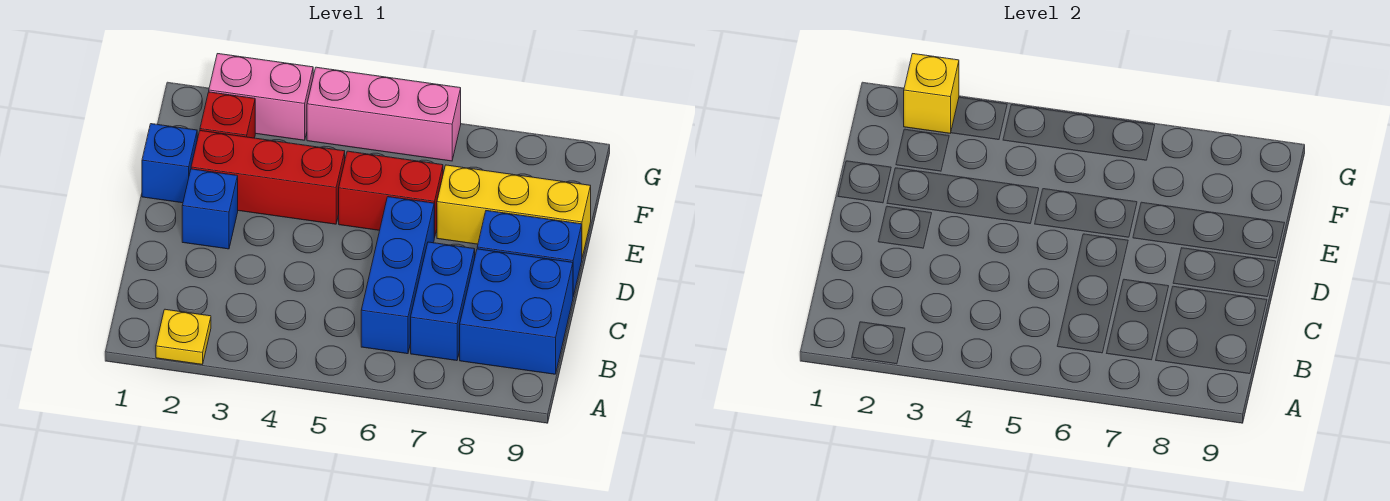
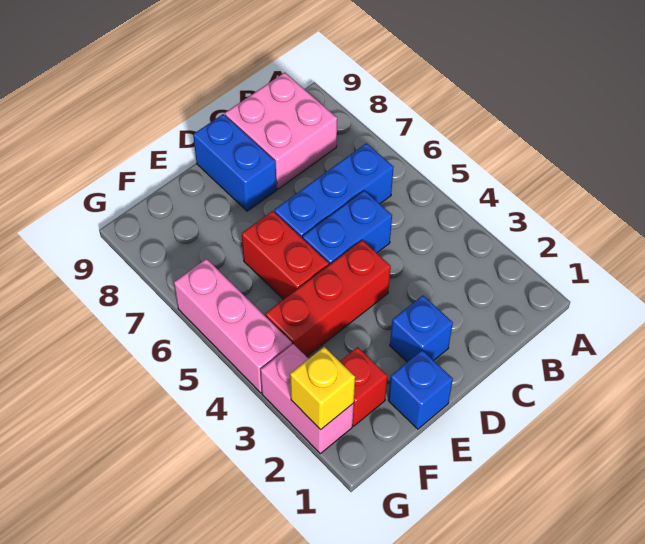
yellow plate A2 level 1 -> none
blue brick B7:C7 level 1 -> blue brick C5:D5 level 1
blue brick B8:C9 level 1 -> pink brick B8:C9 level 1
red brick E2:E4 level 1 -> red brick D4:F4 level 1
yellow brick E7:E9 level 1 -> none

